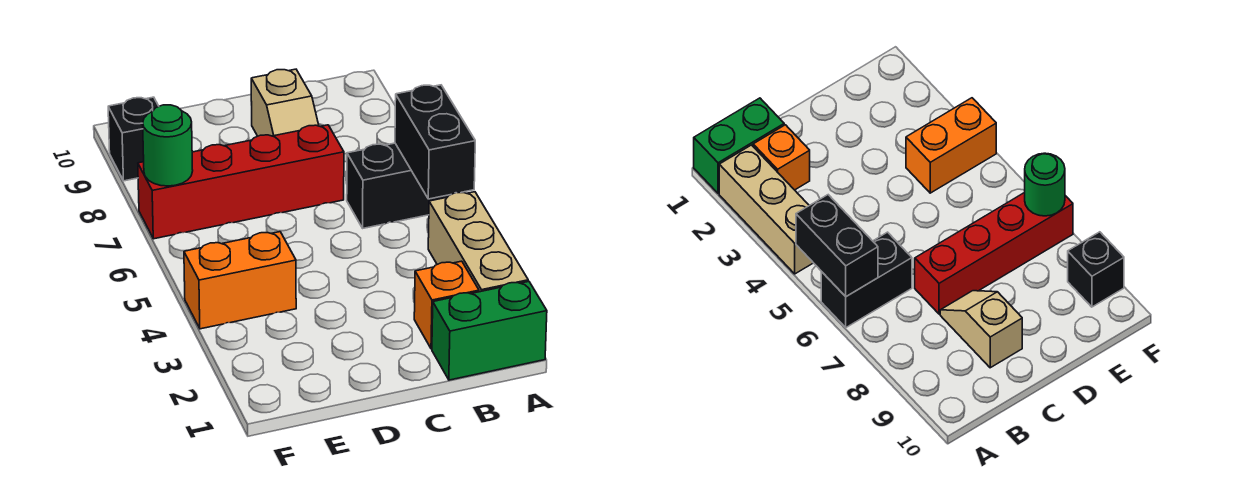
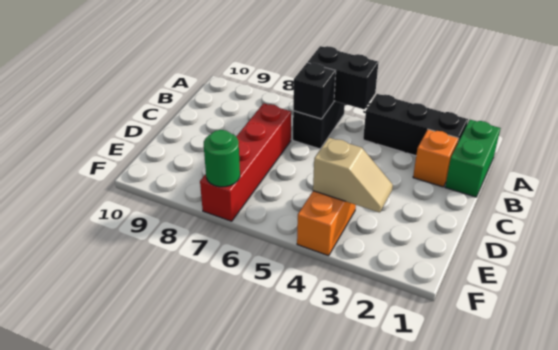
tan brick A2:A4 level 1 -> black brick A2:A4 level 1
tan slope C8:C9 level 1 top 9 -> tan slope E3:E4 level 2 top 4
black brick F9 level 1 -> black brick B6 level 2

